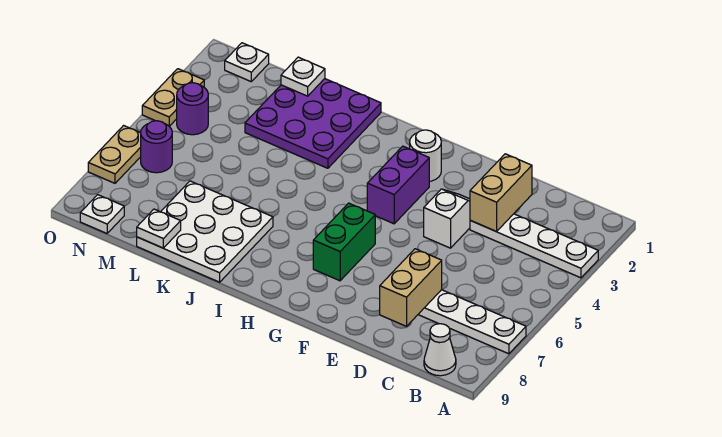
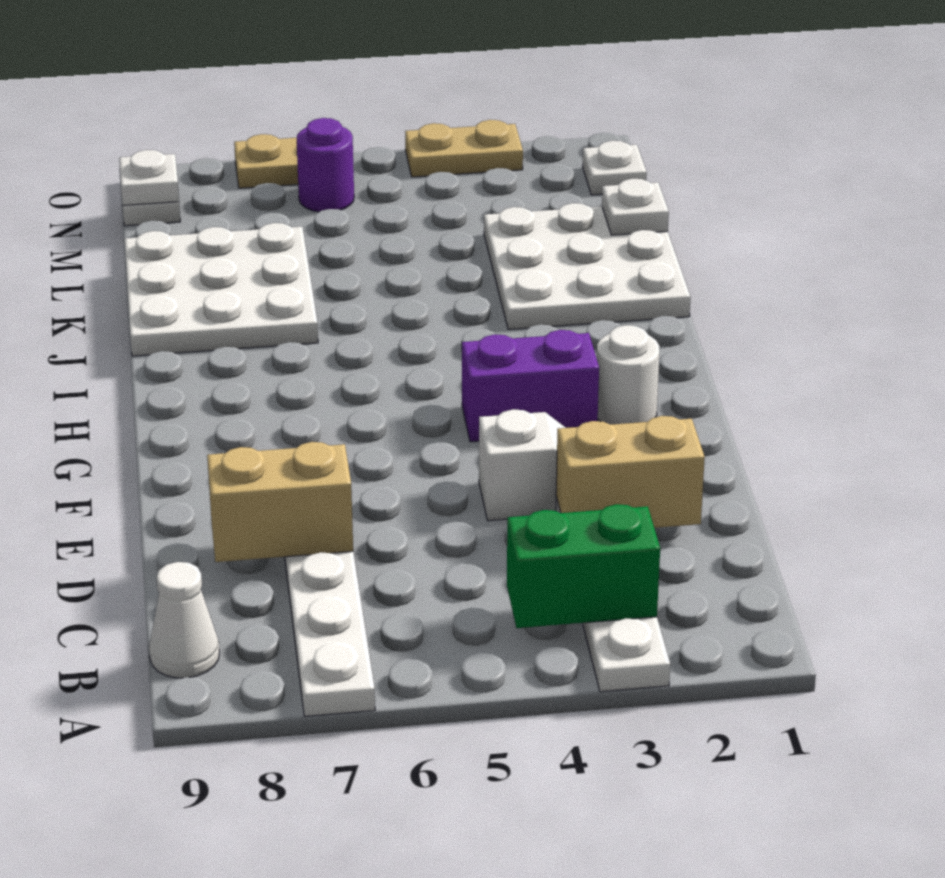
green brick G6:G7 level 1 -> green brick B3:B4 level 2
purple plate J1:L3 level 1 -> white plate J1:L3 level 1
white plate L9 level 2 -> white plate N9 level 2
purple round brick N4 level 1 -> none

